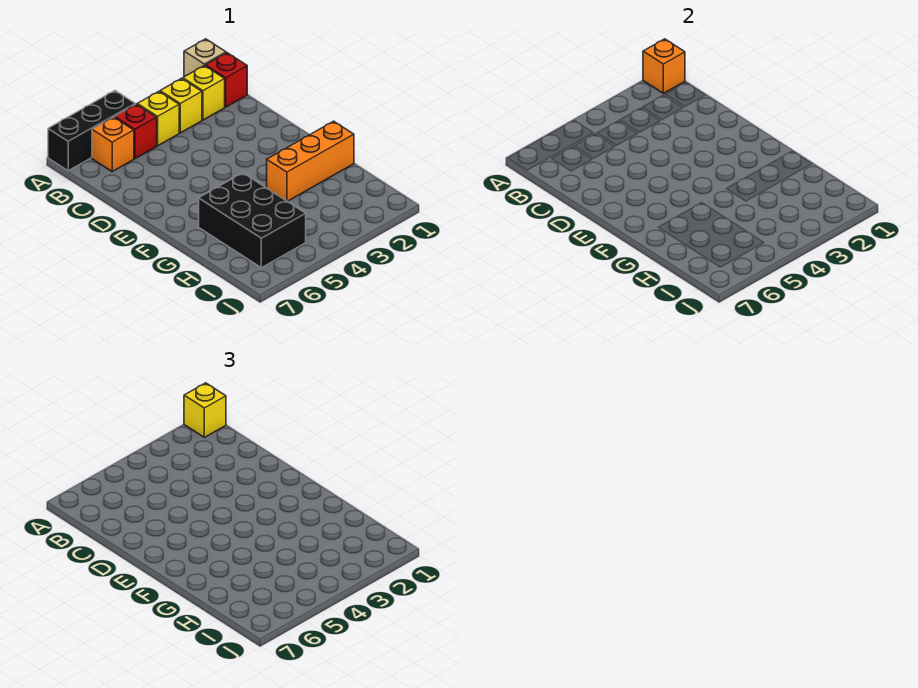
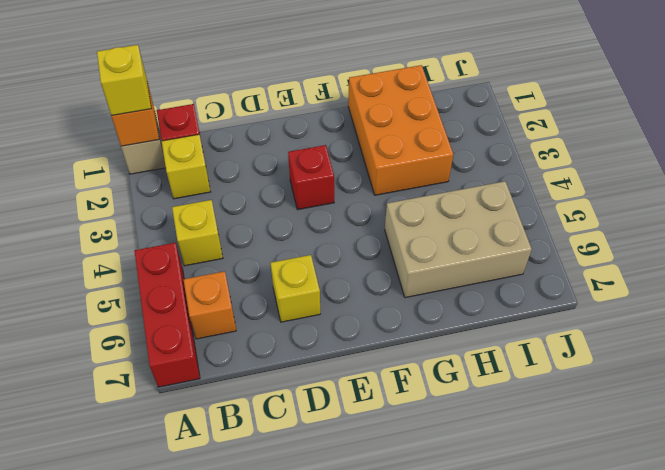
black brick A5:A7 level 1 -> red brick A5:A7 level 1
yellow brick B3 level 1 -> yellow brick D6 level 1
red brick B5 level 1 -> red brick E3 level 1
orange brick G1:G3 level 1 -> orange brick G1:H3 level 1
black brick G5:I6 level 1 -> tan brick G5:I6 level 1

